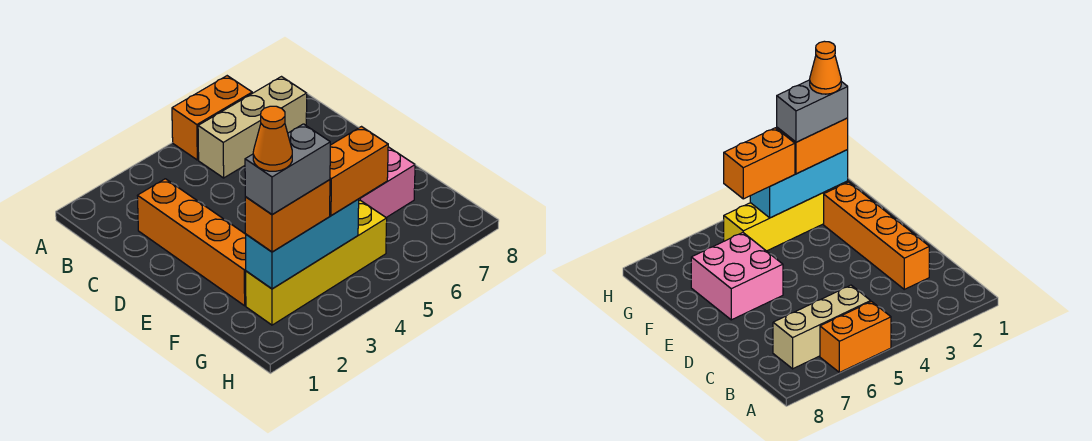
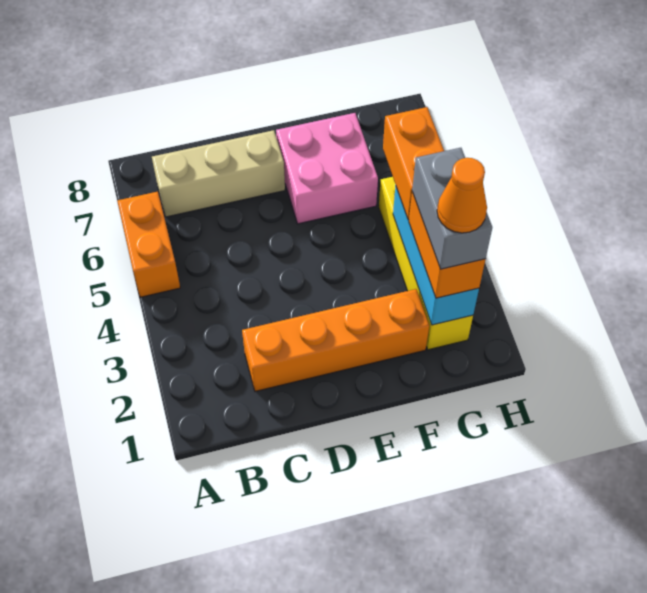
tan brick B5:B7 level 1 -> tan brick B7:D7 level 1

